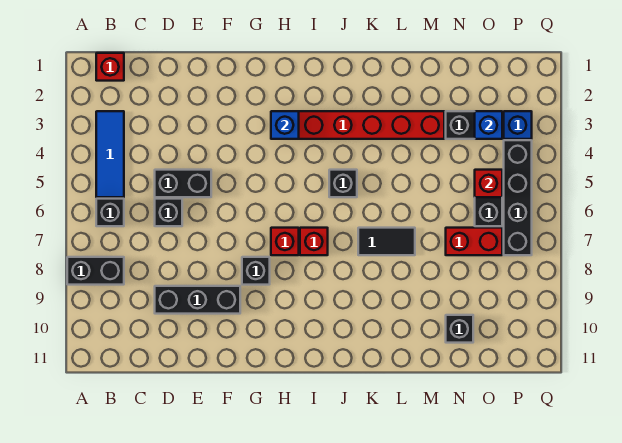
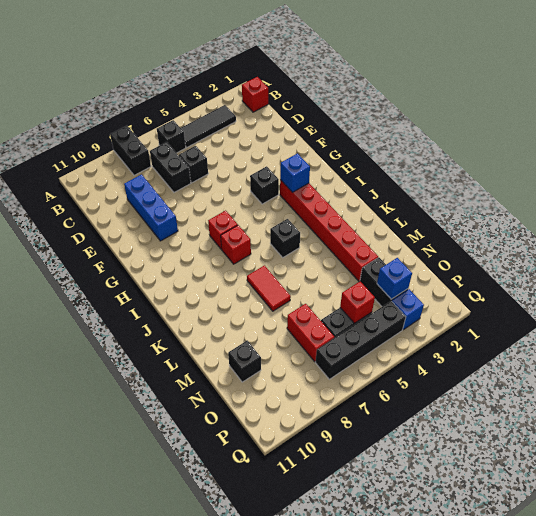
blue tile B3:B5 level 1 -> black tile B3:B5 level 1
black brick D5:E5 level 1 -> black brick C7:D7 level 1
black brick D9:F9 level 1 -> blue brick D9:F9 level 1
black brick G8 level 1 -> black brick G4 level 1
black tile K7:L7 level 1 -> red tile K7:L7 level 1

